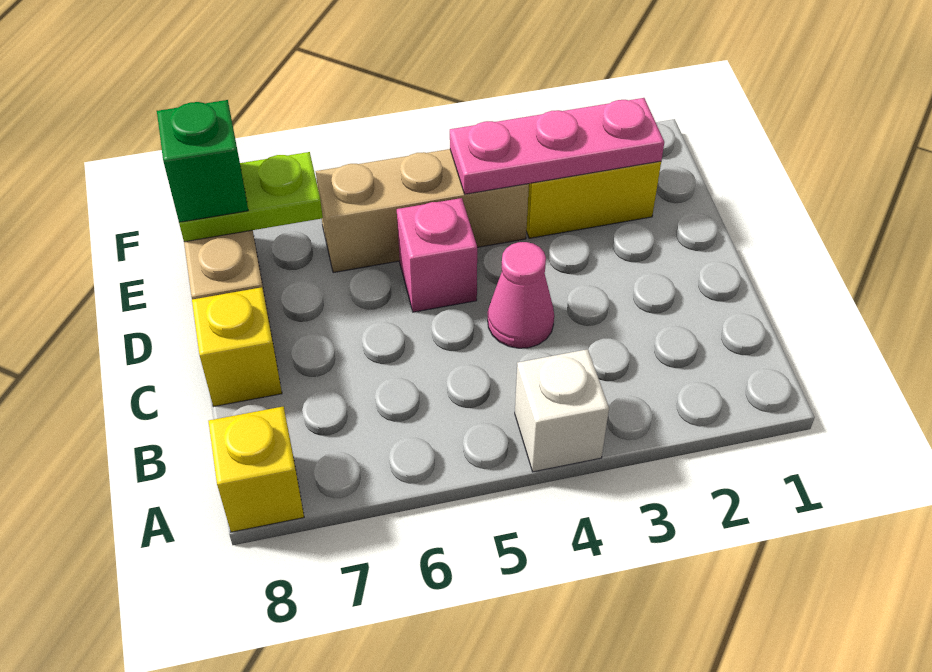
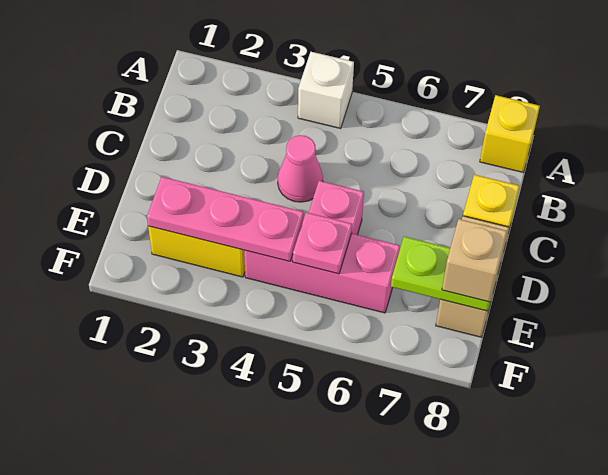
tan brick E4:E6 level 1 -> pink brick E4:E6 level 1
none -> pink plate E5 level 2
green brick E8 level 3 -> tan brick E8 level 3

